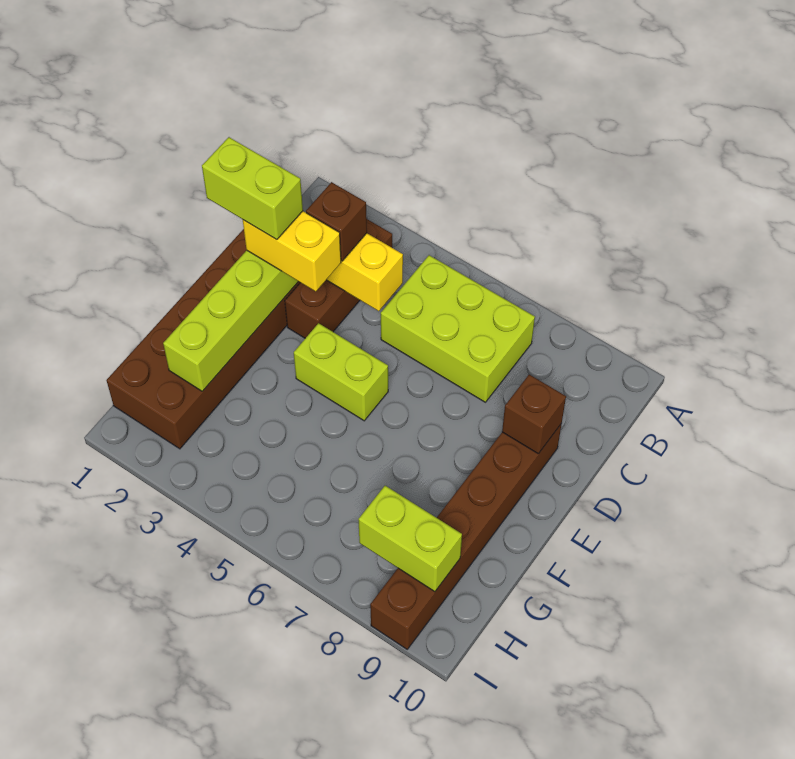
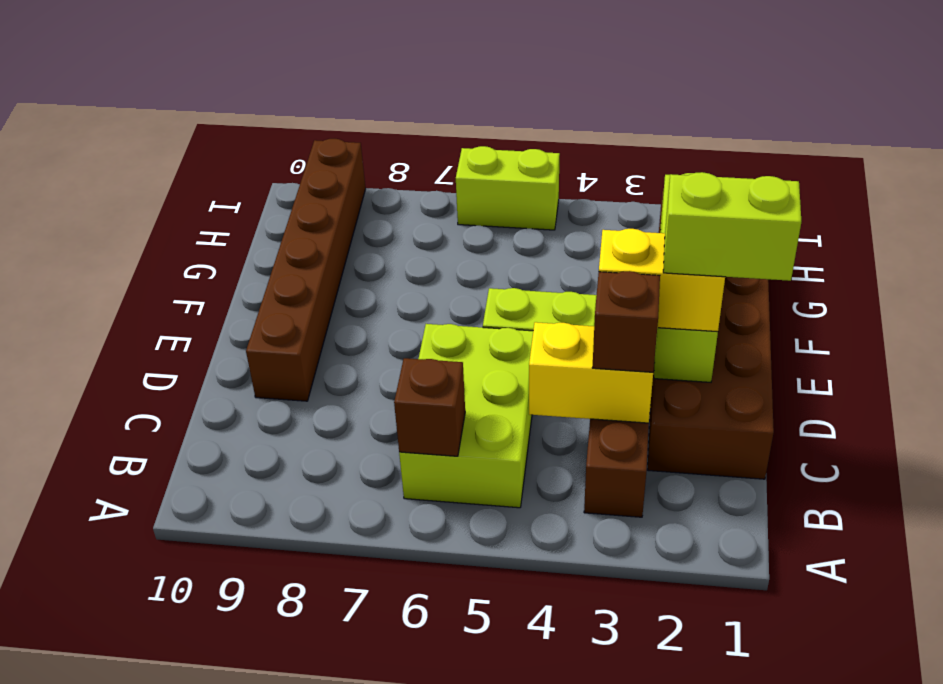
lime brick B5:C7 level 1 -> lime brick B5:D6 level 1
brown brick D9 level 2 -> brown brick B6 level 2
lime brick H8:H9 level 2 -> lime brick I5:I6 level 1

